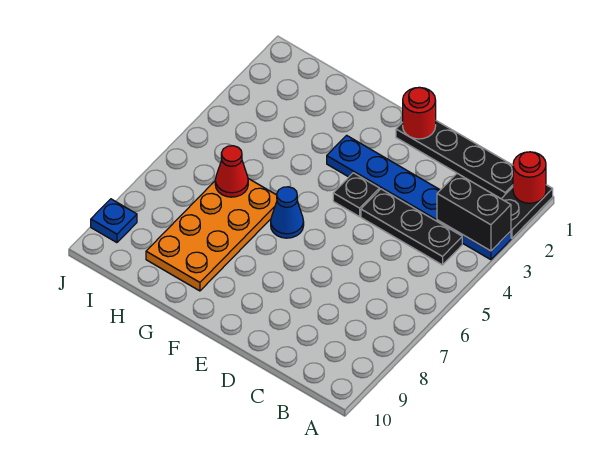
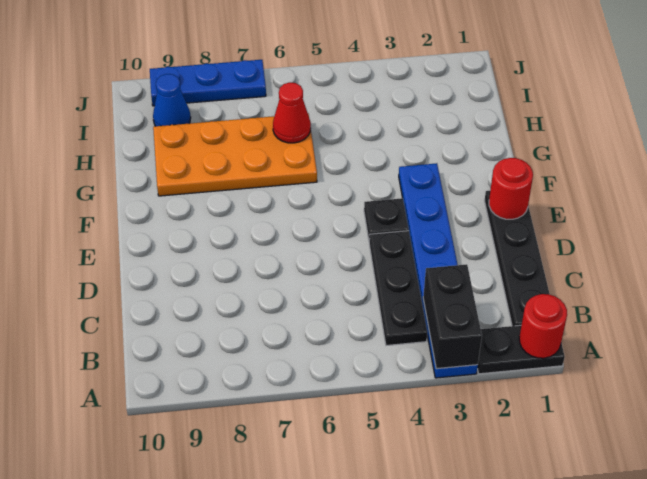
blue cone F6 level 1 -> blue cone I9 level 1
blue plate J9 level 1 -> blue plate J7:J9 level 1

